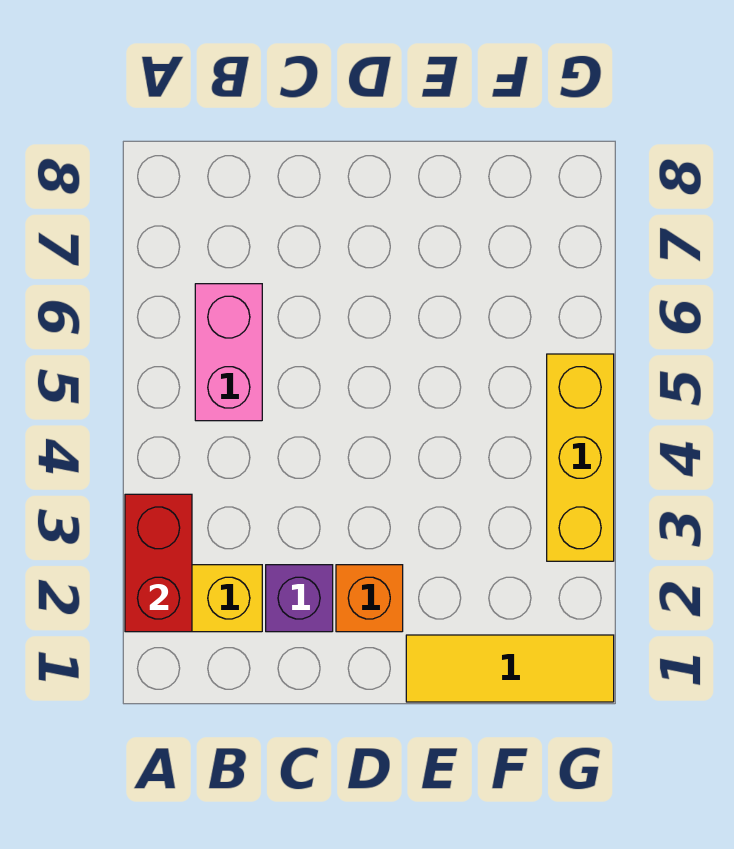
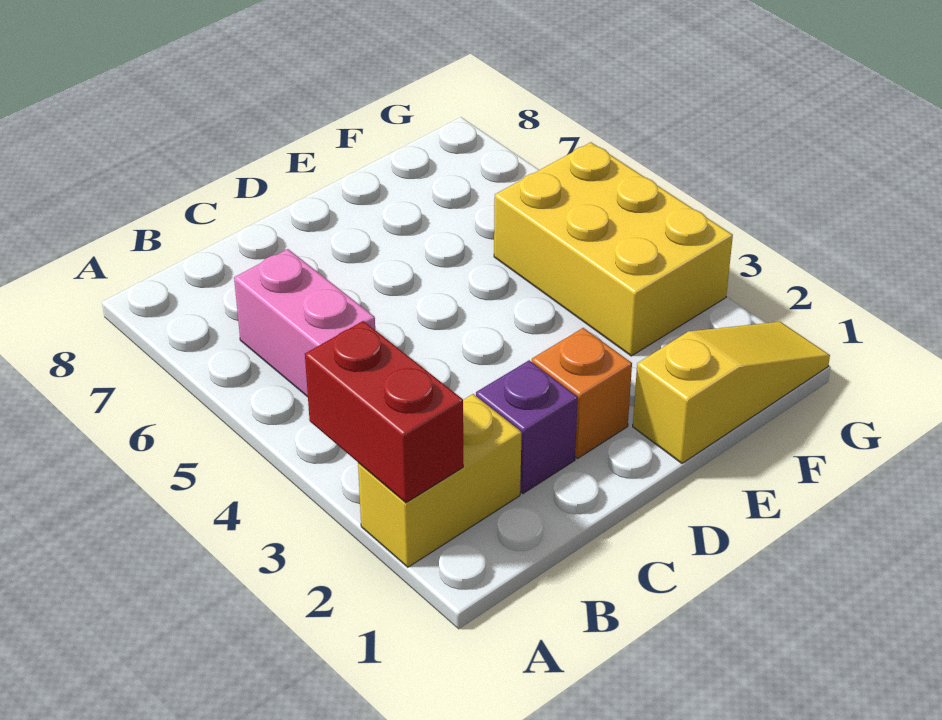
yellow tile E1:G1 level 1 -> yellow slope E1:G1 level 1 top E
yellow brick G3:G5 level 1 -> yellow brick F3:G5 level 1

